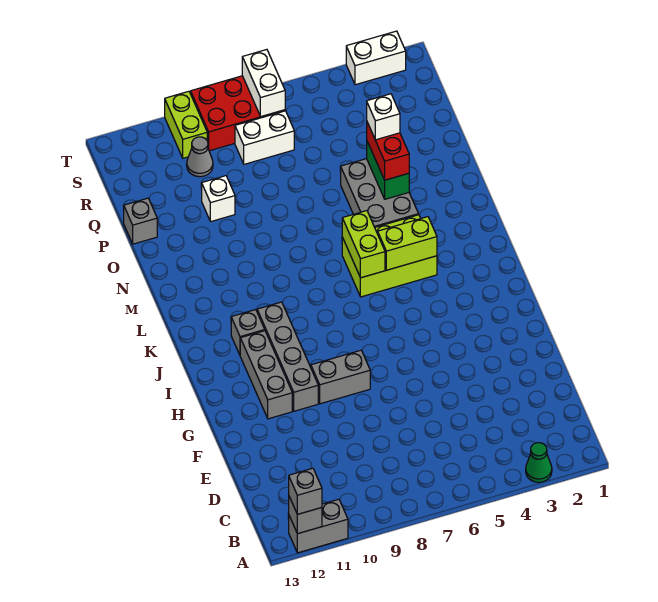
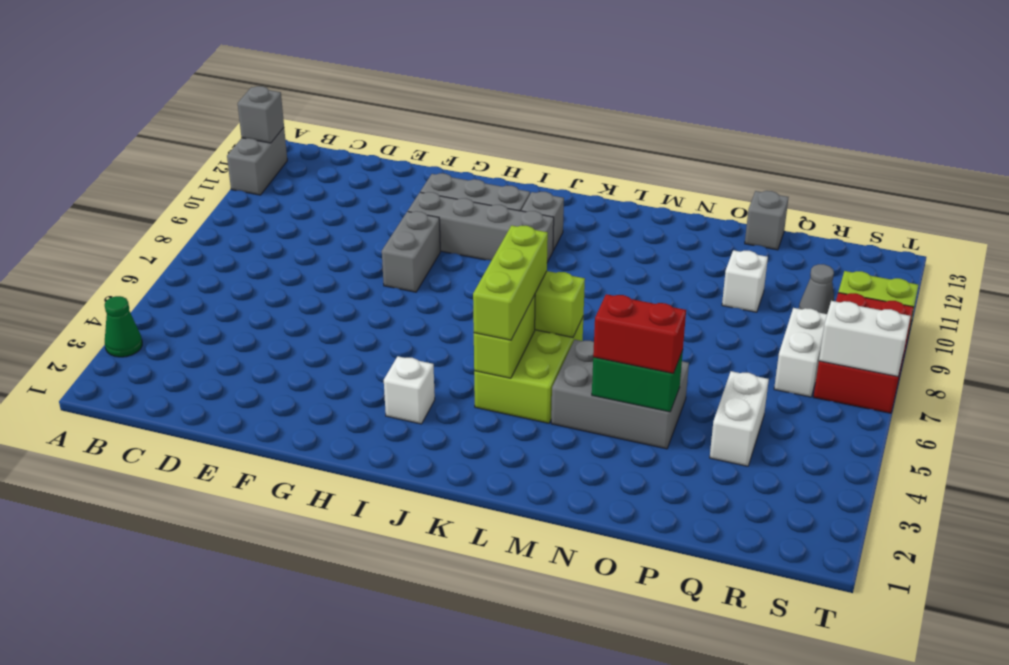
grey brick A12 level 3 -> none
none -> lime brick K4:K6 level 3
white brick O4 level 4 -> white brick I3 level 1
white brick T2:T3 level 1 -> white brick Q4:Q5 level 1

